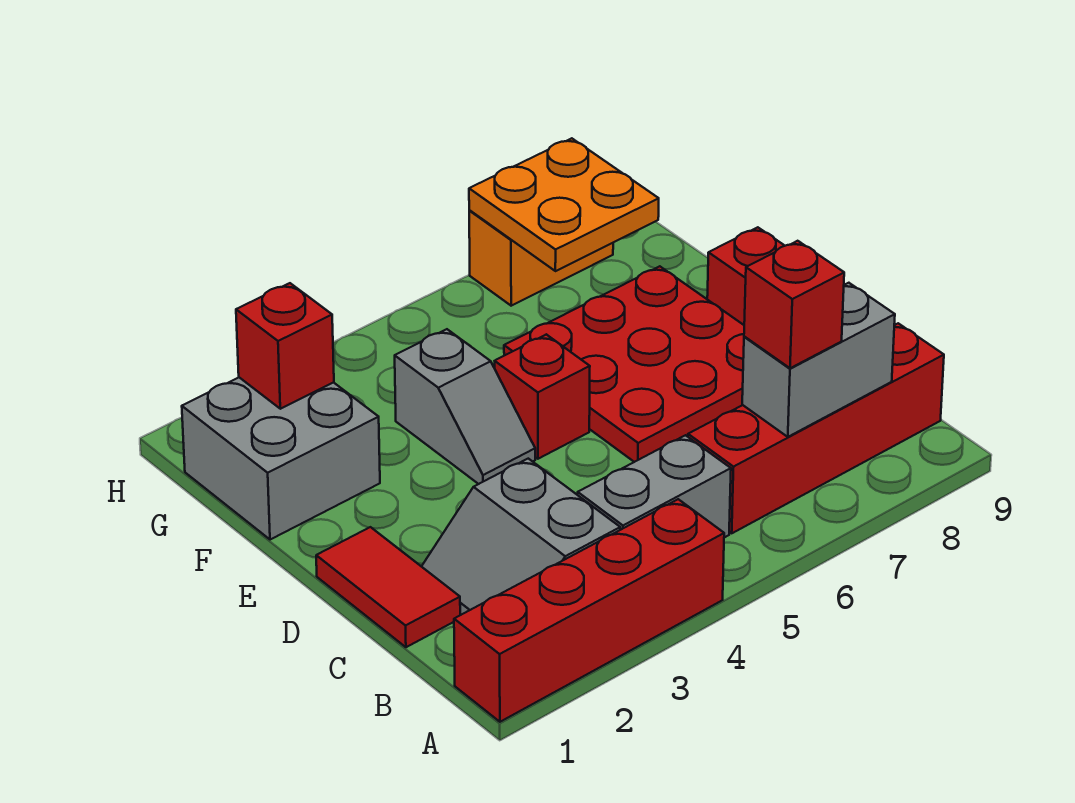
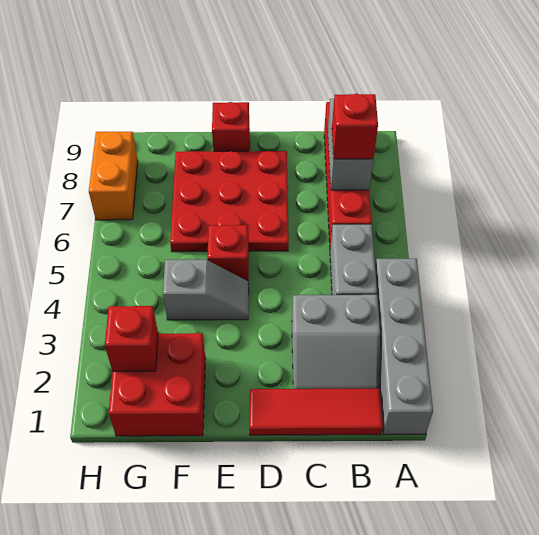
red brick A1:A4 level 1 -> grey brick A1:A4 level 1
red tile C1:D1 level 1 -> red tile B1:D1 level 1
grey brick F1:G2 level 1 -> red brick F1:G2 level 1
orange plate G7:H8 level 2 -> none

